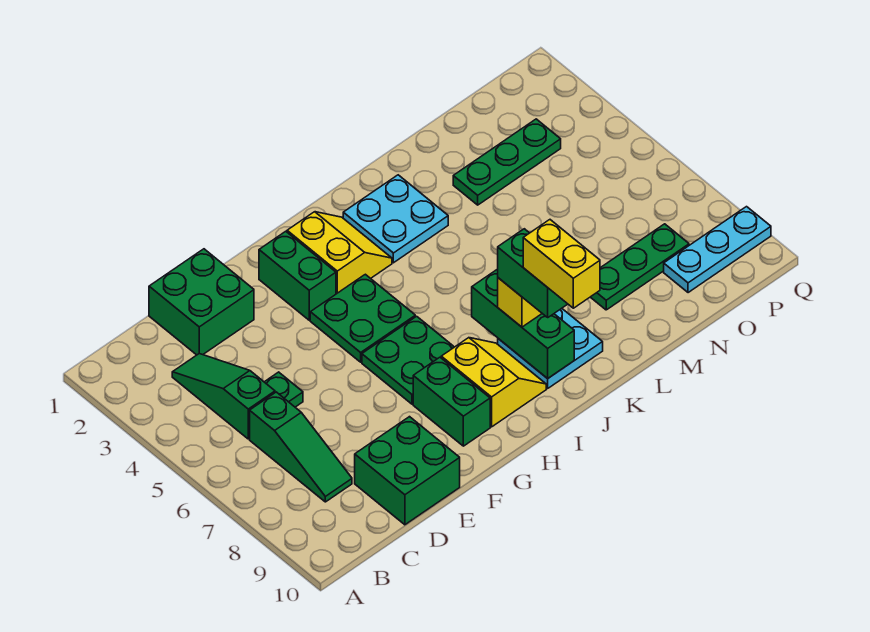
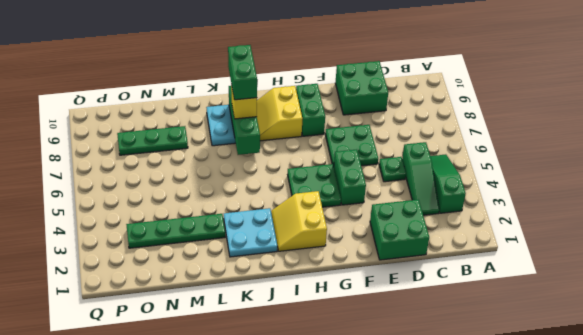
green slope C6:C8 level 1 top 6 -> green slope B3:B5 level 1 top 3
green brick G2:G3 level 1 -> green brick F4:F5 level 1
green plate G6:H7 level 1 -> green plate E6:F7 level 1
yellow brick J9:J10 level 5 -> none
green plate M3:O3 level 1 -> green plate L3:O3 level 1
cyan plate O9:Q9 level 1 -> none

